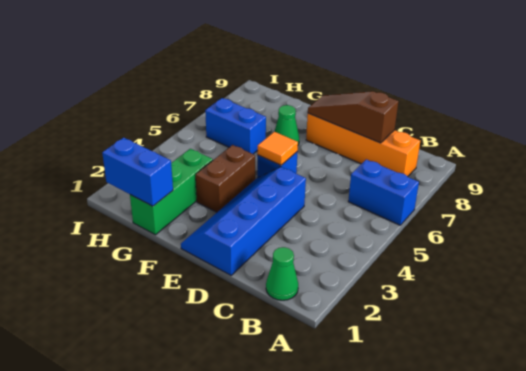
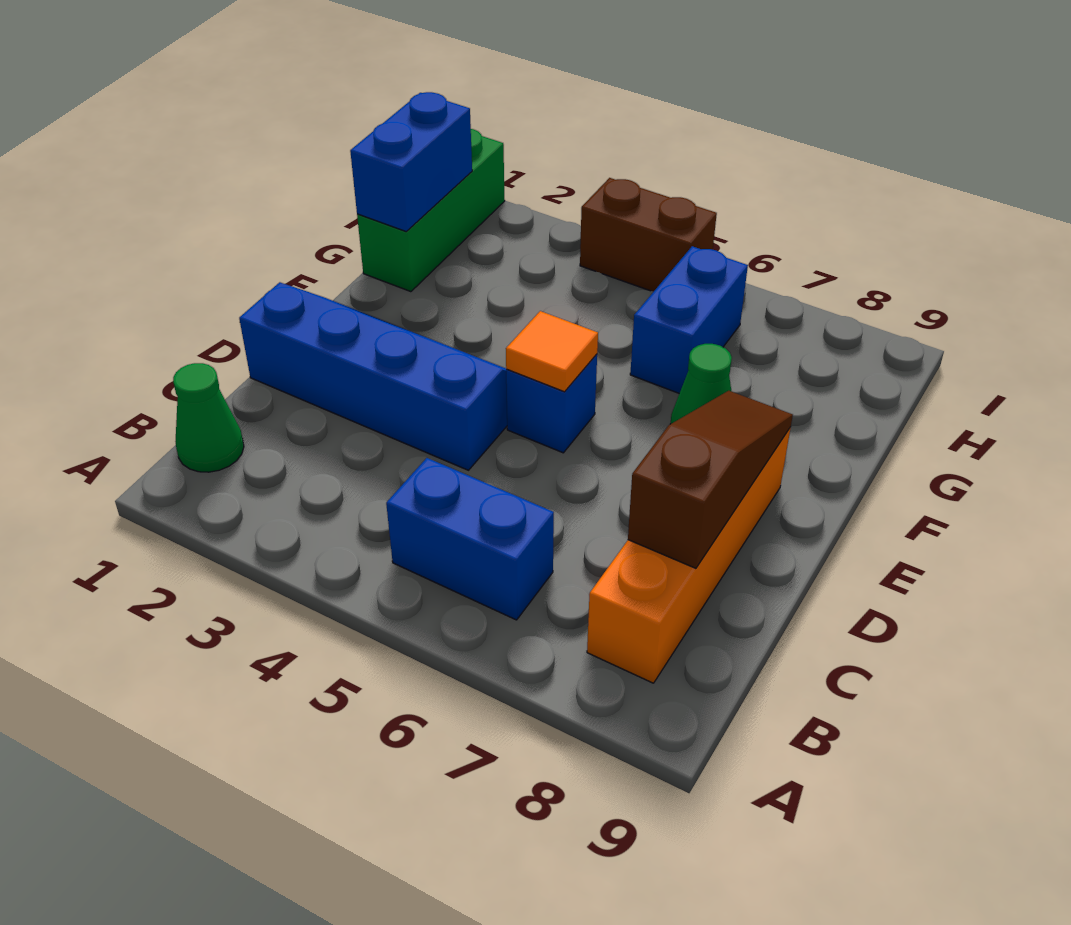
blue brick A6:B6 level 1 -> blue brick B5:B6 level 1
brown brick F3:F4 level 1 -> brown brick I4:I5 level 1
green brick G1:G3 level 1 -> green brick G1:I1 level 1

